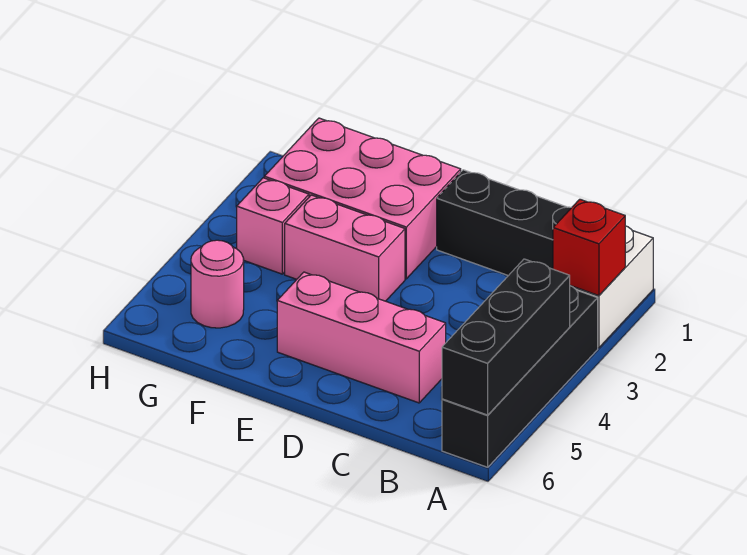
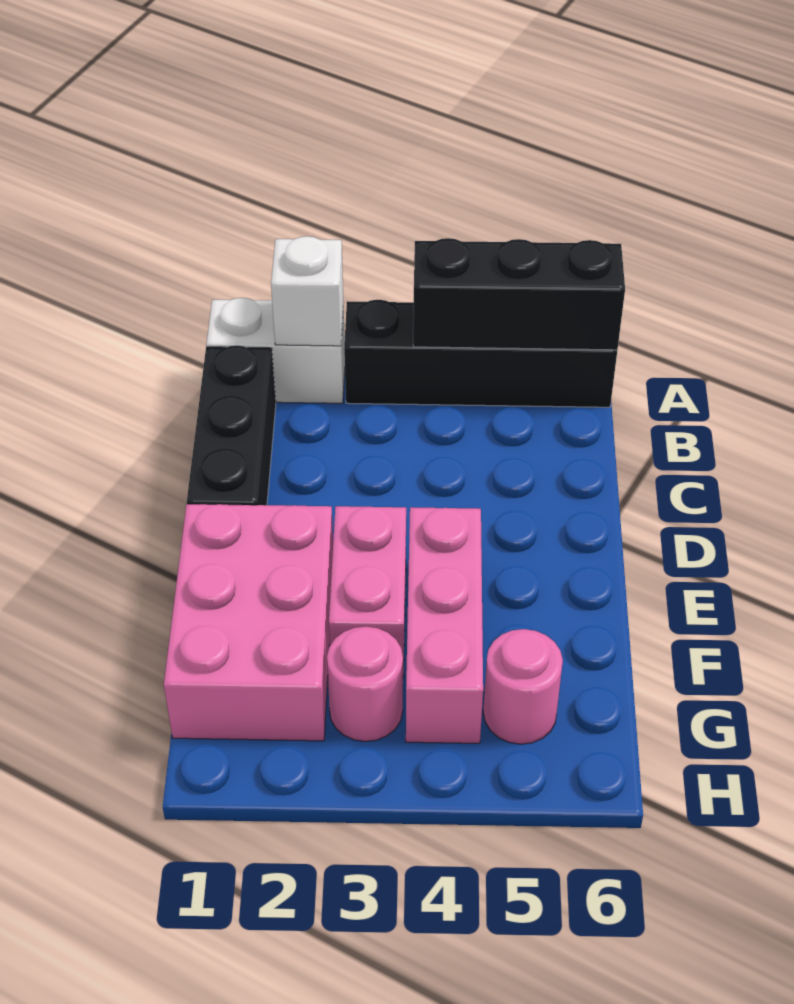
red brick A2 level 2 -> white brick A2 level 2
pink brick C5:E5 level 1 -> pink brick E4:G4 level 1
pink brick G3 level 1 -> pink round brick G3 level 1

